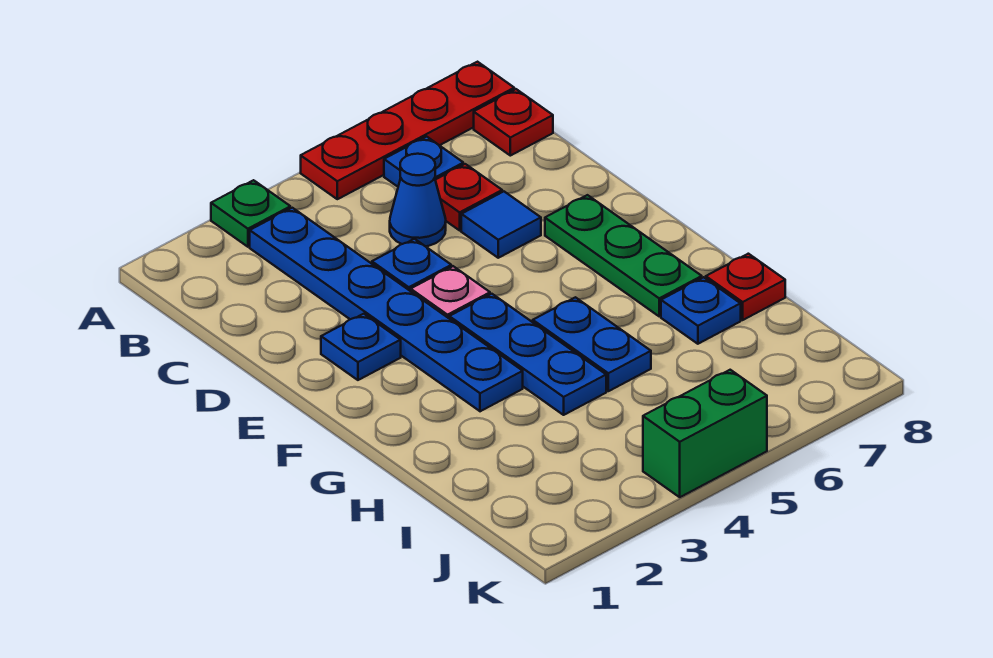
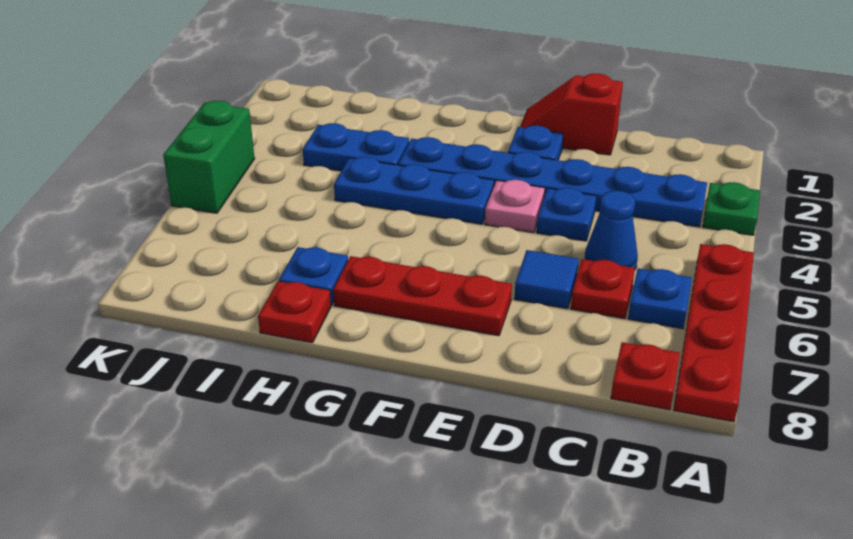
none -> red slope D1:E1 level 1 top D
green plate E7:G7 level 1 -> red plate E7:G7 level 1
blue plate G5:H5 level 1 -> blue plate H3:I3 level 1

